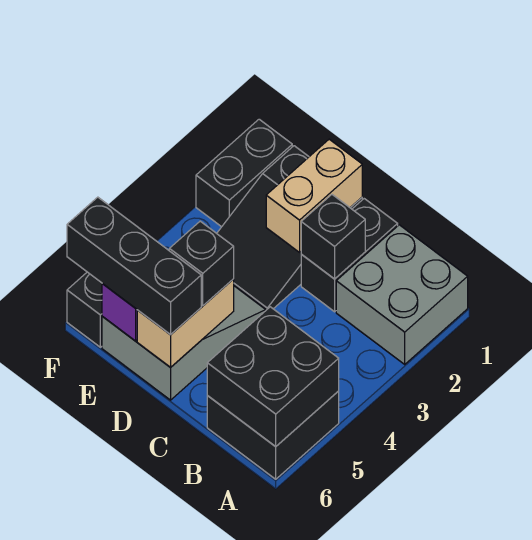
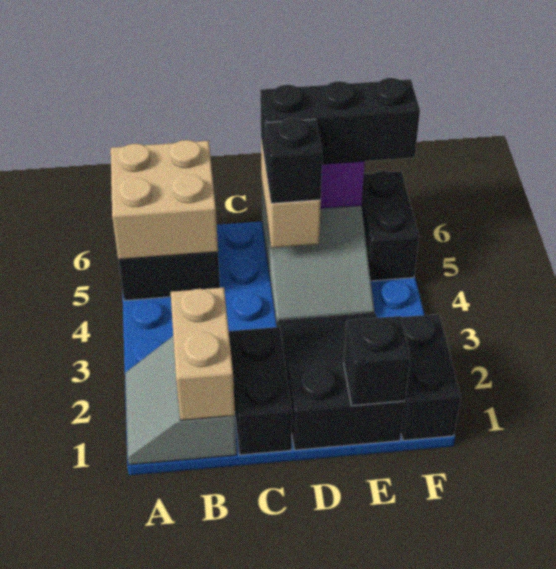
grey brick A1:B2 level 1 -> grey slope A1:B2 level 1 top B
black brick A5:B6 level 2 -> tan brick A5:B6 level 2
black brick C2 level 2 -> black brick E1 level 2
tan brick D1:D2 level 2 -> tan brick B1:B2 level 2

